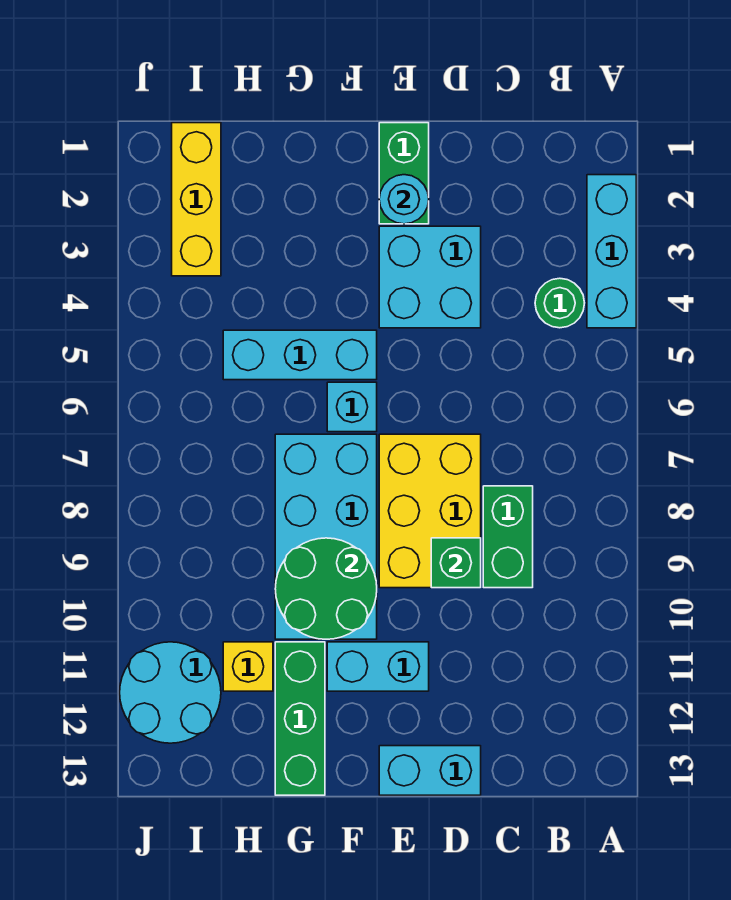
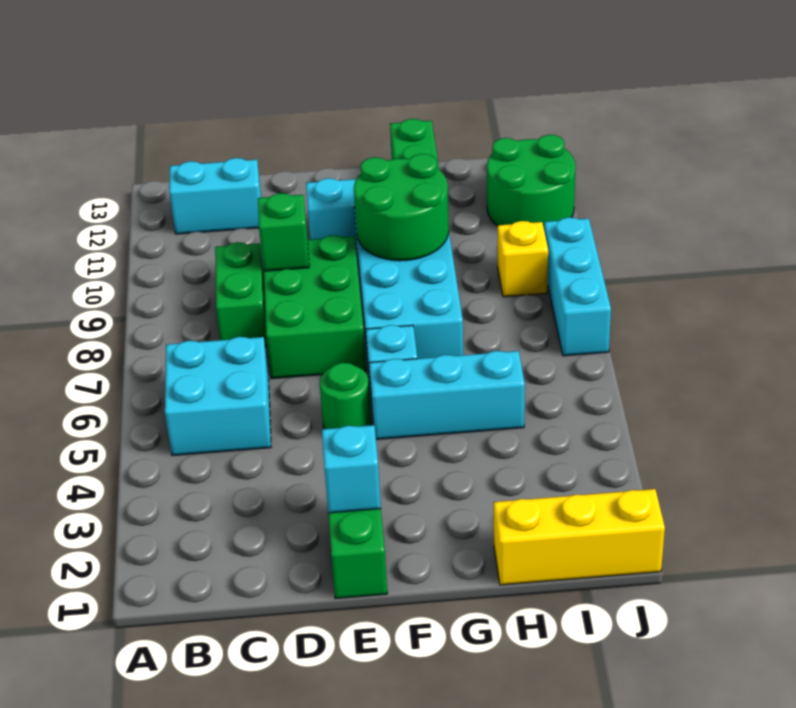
cyan brick A2:A4 level 1 -> cyan brick J7:J9 level 1
green round brick B4 level 1 -> green round brick E5 level 1
cyan brick D3:E4 level 1 -> cyan brick B5:C6 level 1
yellow brick D7:E9 level 1 -> green brick D7:E9 level 1
cyan brick D13:E13 level 1 -> cyan brick B12:C12 level 1
cyan round brick E2 level 2 -> cyan brick E2 level 2
yellow brick H11 level 1 -> yellow brick I9 level 1
yellow brick I1:I3 level 1 -> yellow brick H1:J1 level 1
cyan round brick I11:J12 level 1 -> green round brick I11:J12 level 1

